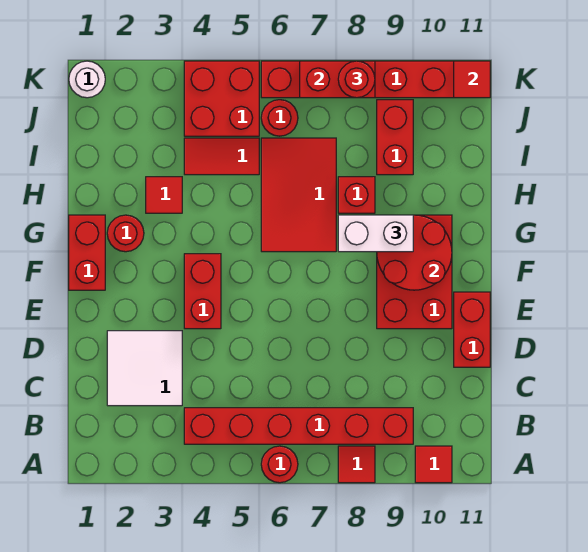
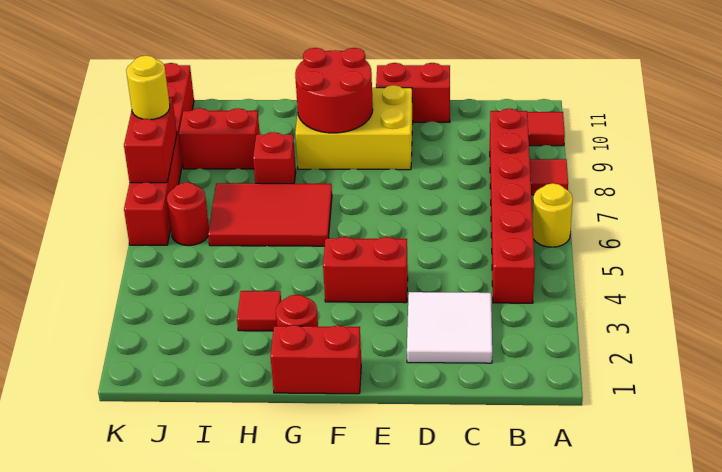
red round brick A6 level 1 -> yellow round brick A6 level 1
red brick E9:G10 level 1 -> yellow brick E9:G10 level 1
white brick G8:G9 level 3 -> none
red tile I4:I5 level 1 -> none
red brick J4:K5 level 1 -> none
white round brick K1 level 1 -> none
red round brick K8 level 3 -> yellow round brick K8 level 3
red tile K11 level 2 -> none

